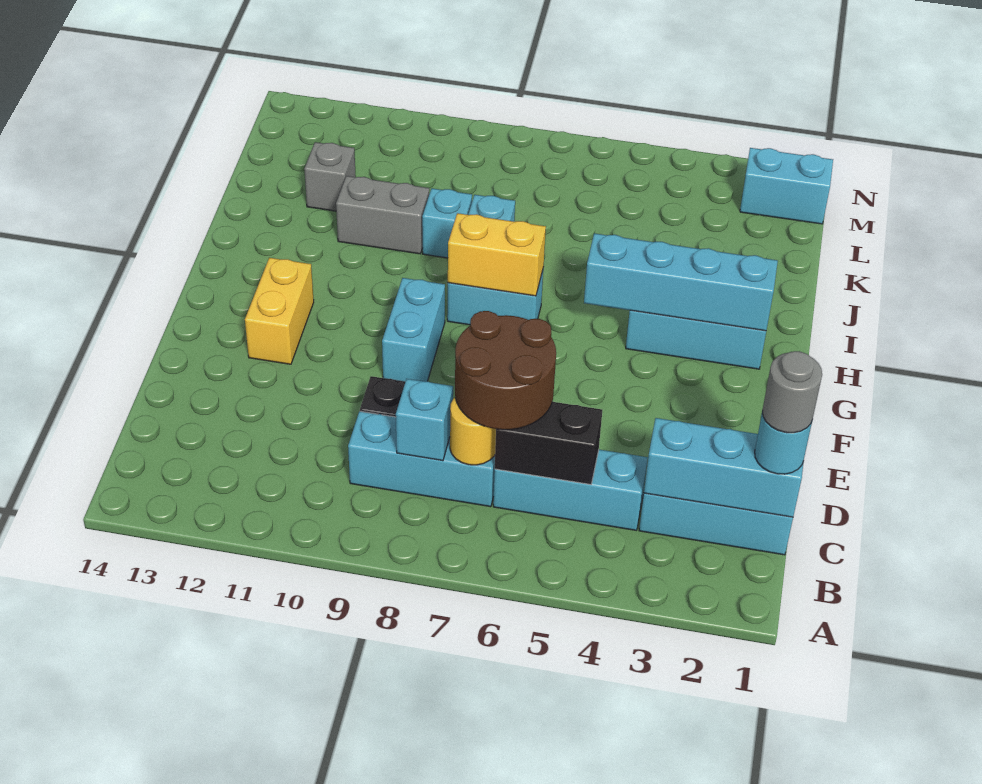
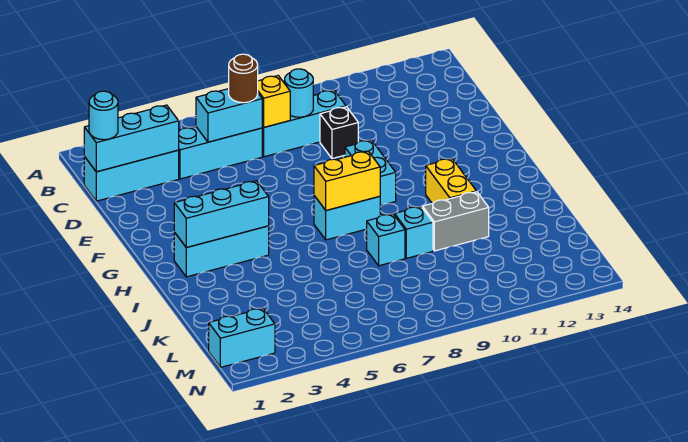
grey round brick C1 level 4 -> none
black brick C5:C6 level 2 -> cyan brick C5:C6 level 2
brown round brick C6:D7 level 3 -> brown round brick C6 level 3
yellow round brick C7 level 2 -> yellow brick C7 level 2
cyan brick C8 level 2 -> cyan round brick C8 level 2
yellow brick F12:G12 level 1 -> yellow brick H11:I11 level 1
cyan brick H2:H5 level 2 -> cyan brick H2:H4 level 2
grey brick K12 level 1 -> none

